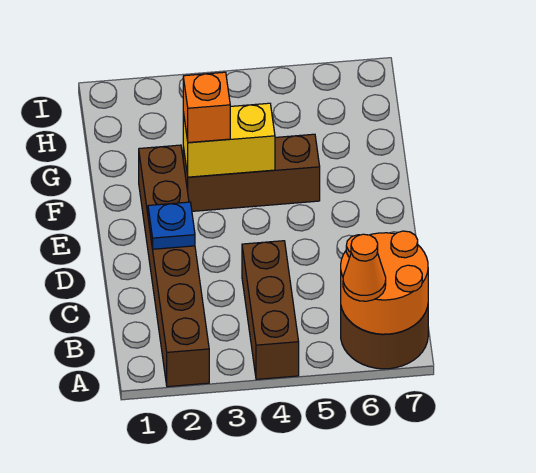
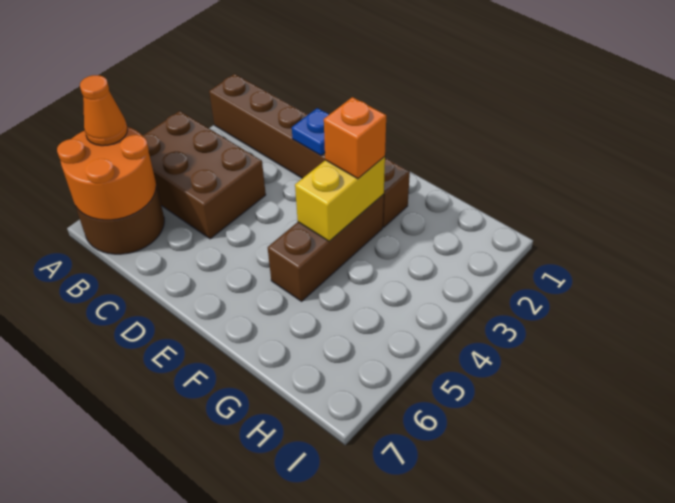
brown brick A4:C4 level 1 -> brown brick A4:C5 level 1

